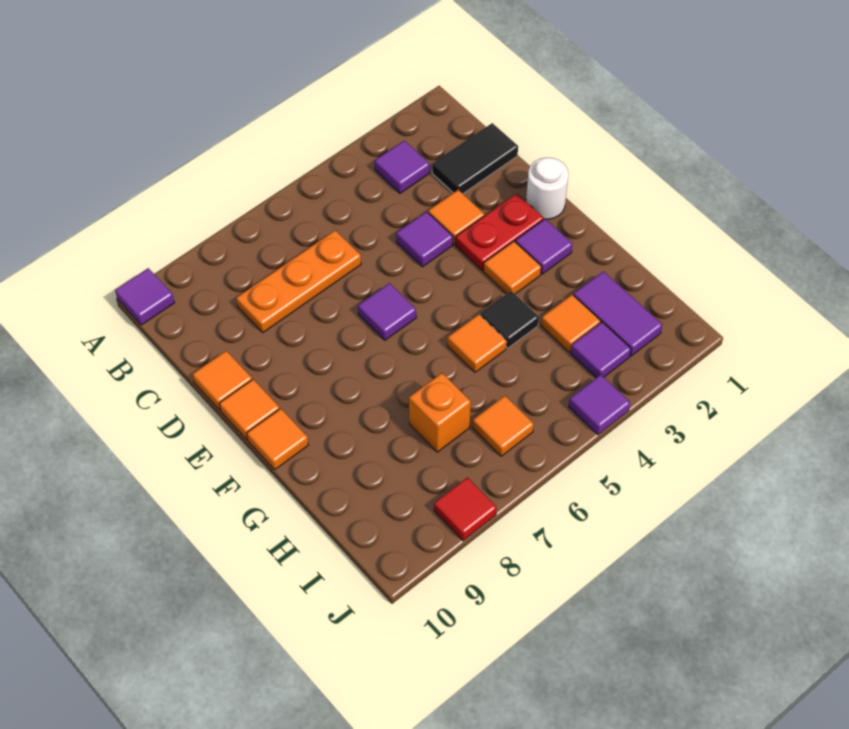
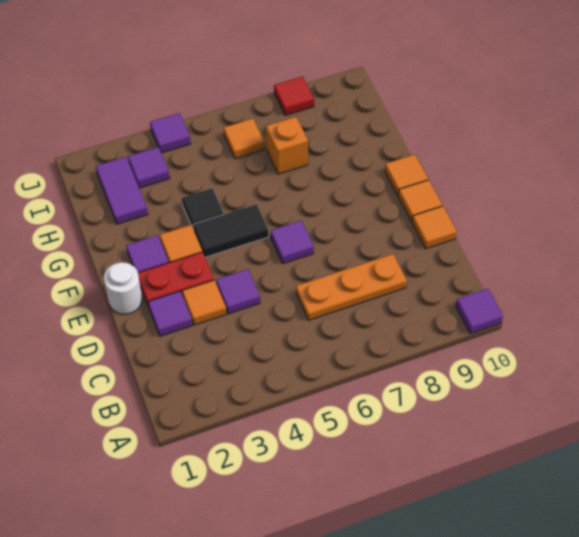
purple tile B3 level 1 -> purple tile D2 level 1
black tile C1:C2 level 1 -> black tile F4:F5 level 1
orange tile G5 level 1 -> none
orange tile H3 level 1 -> none

